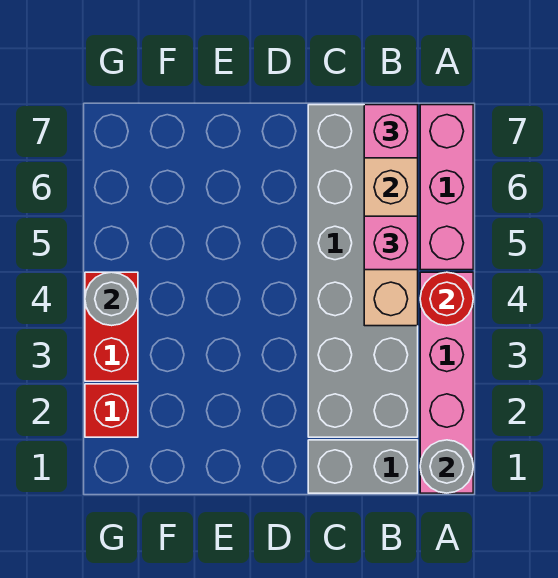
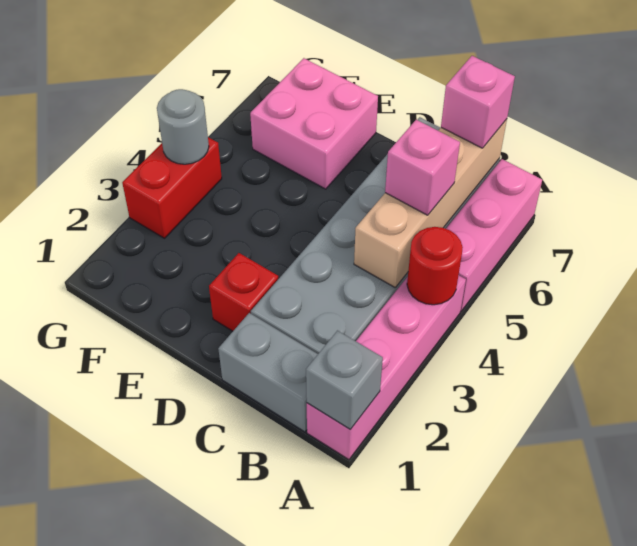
grey round brick A1 level 2 -> grey brick A1 level 2
none -> pink brick E6:F7 level 1
red brick G2 level 1 -> red brick D2 level 1

